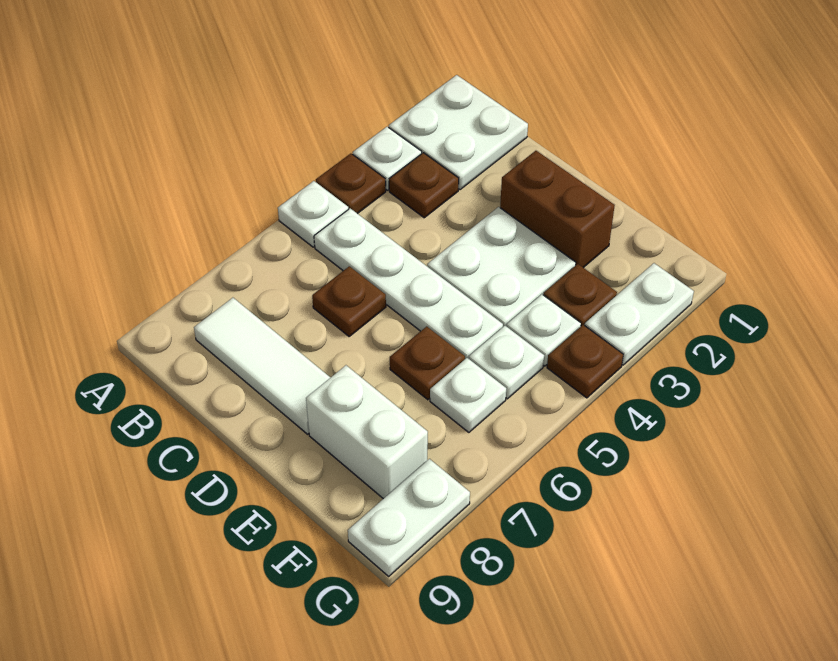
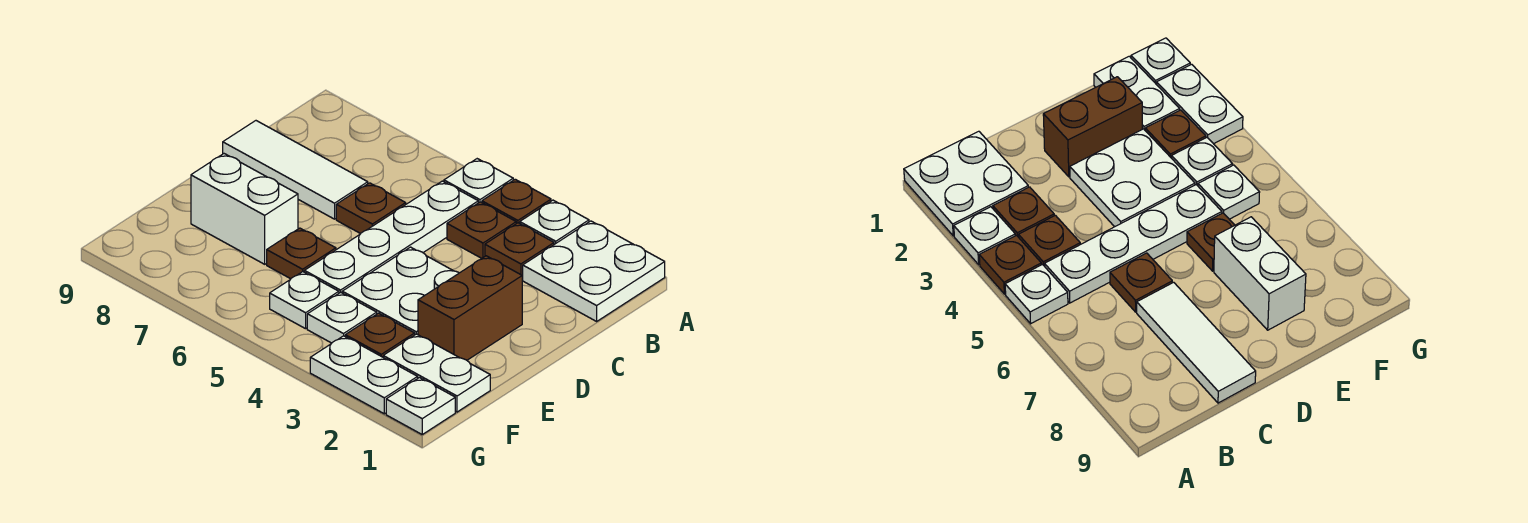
white tile B8:D8 level 1 -> white tile C7:C9 level 1
white brick E8:F8 level 1 -> white brick E7:E8 level 1
white plate F6 level 1 -> white plate G1 level 1
brown plate G4 level 1 -> brown plate B4 level 1
white plate G8:G9 level 1 -> white plate F1:F2 level 1

